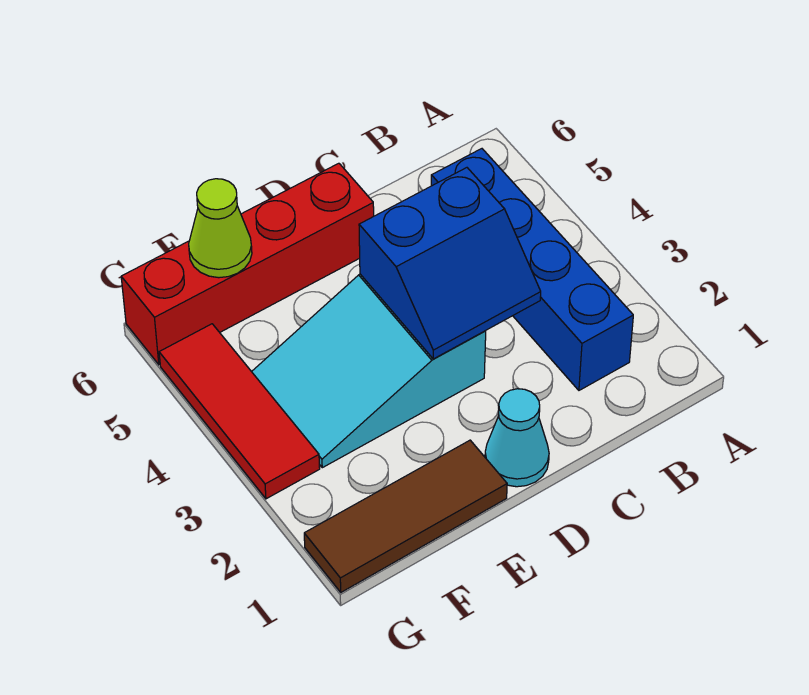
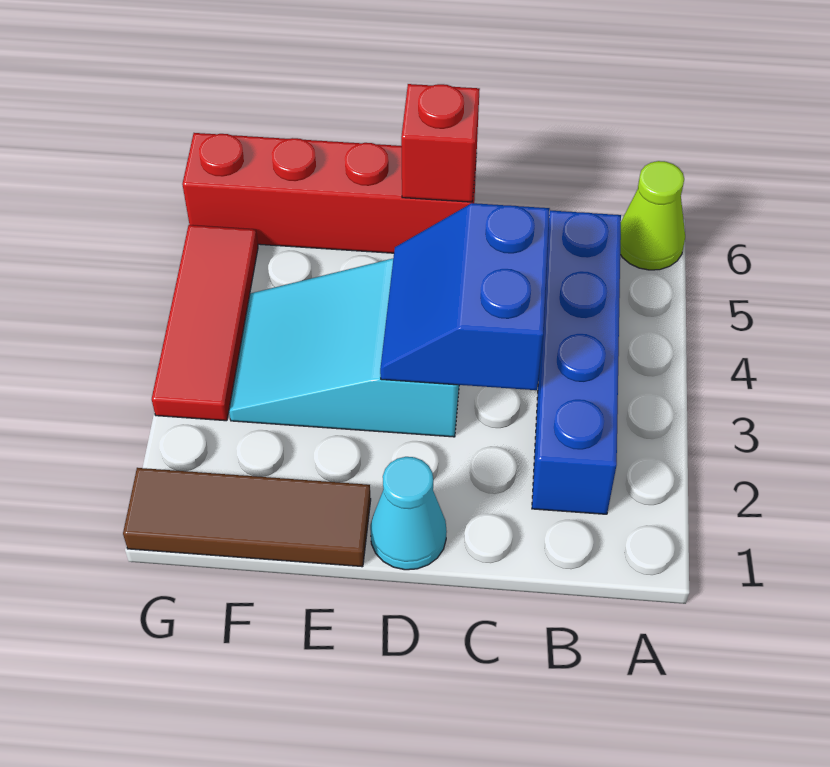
blue slope C3:D4 level 2 top 4 -> blue slope C3:D4 level 2 top C
none -> red brick D6 level 2
lime cone F6 level 2 -> lime cone A6 level 1

